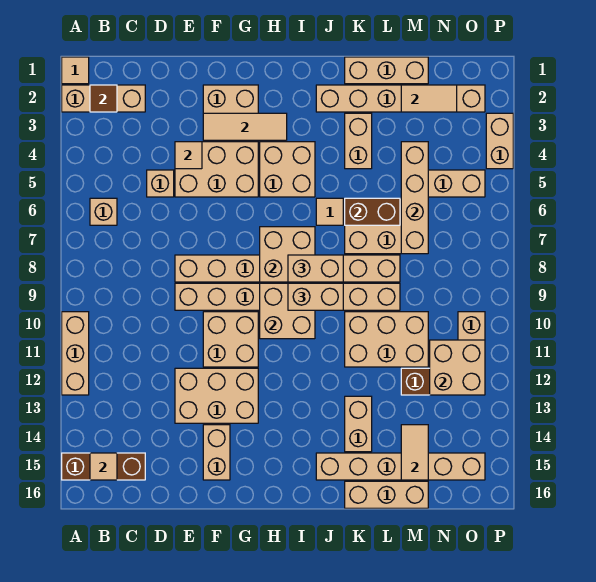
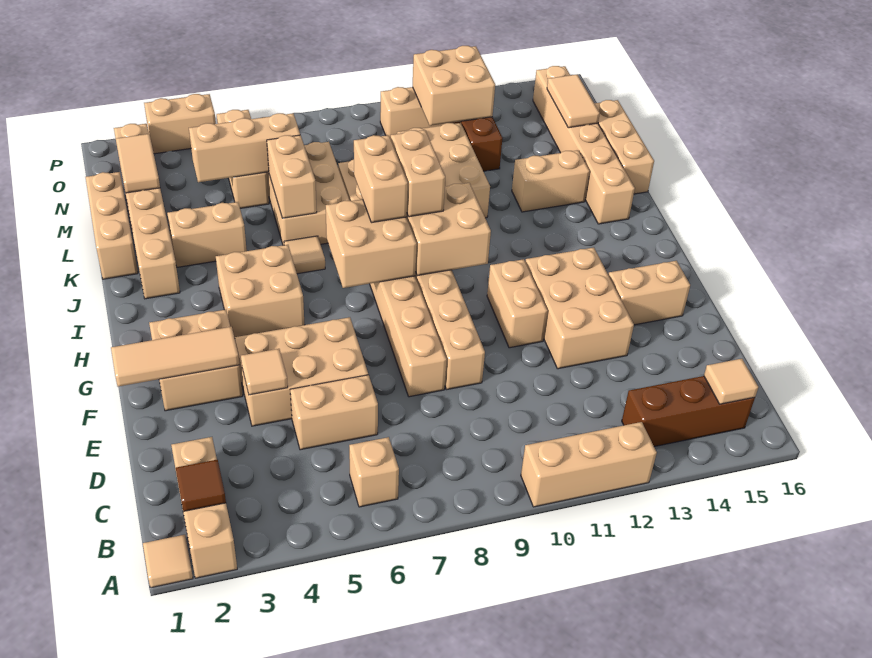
brown brick A15:C15 level 1 -> brown brick B13:B15 level 1
tan brick D5 level 1 -> tan brick D5:D6 level 1
tan brick E4:G5 level 1 -> tan brick E4:F6 level 1
tan tile F3:H3 level 2 -> tan tile F1:F3 level 2
tan brick F10:G11 level 1 -> tan brick F11:G11 level 1
brown brick K6:L6 level 2 -> tan brick K6:L6 level 2
tan brick M4:M7 level 2 -> tan brick M4:M6 level 2
tan tile M14:M15 level 2 -> tan tile M15:N15 level 2

